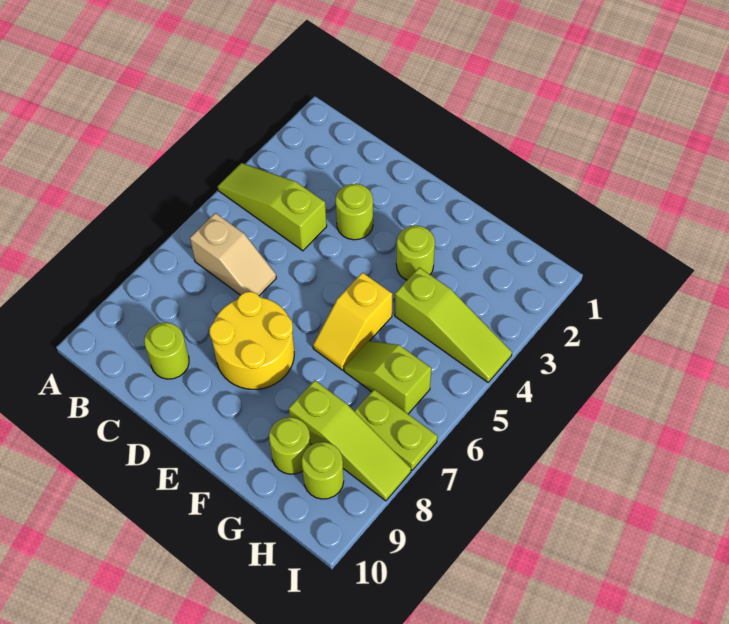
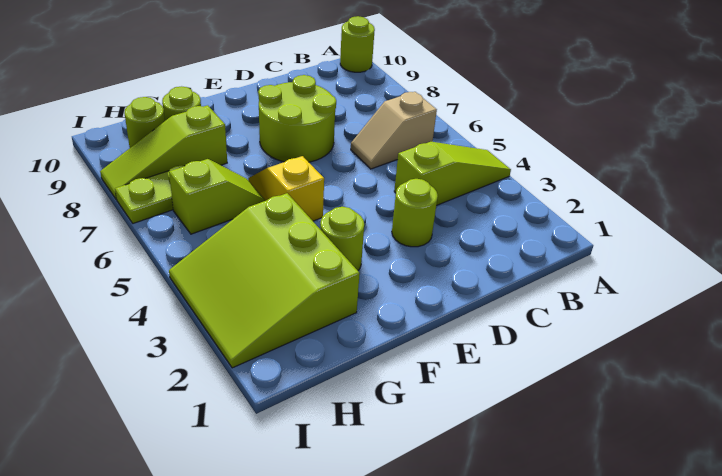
lime round brick C9 level 1 -> lime round brick A10 level 1
yellow round brick D7:E8 level 1 -> lime round brick D7:E8 level 1
lime slope G4:I4 level 1 top G -> lime slope G2:I4 level 1 top G

